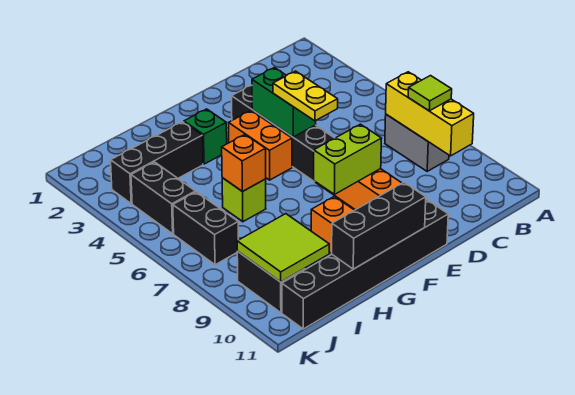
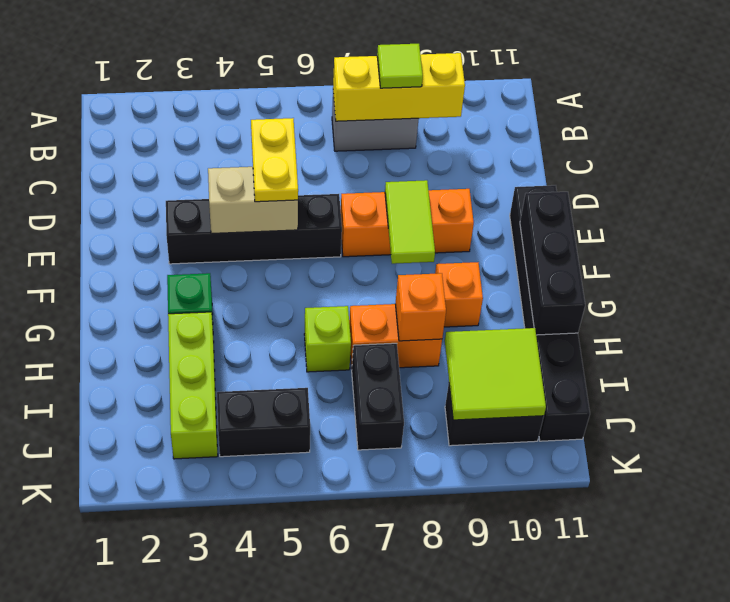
green brick E4:E5 level 2 -> tan brick E4:E5 level 2
yellow plate E5:E6 level 3 -> yellow plate D5:E5 level 3
lime brick E8:F8 level 2 -> lime tile E8:F8 level 2
orange brick F4:F5 level 1 -> orange brick H7:H8 level 1
black brick H3:J3 level 1 -> lime brick H3:J3 level 1
orange brick H6 level 2 -> orange brick H8 level 2
black brick J6:J7 level 1 -> black brick I7:J7 level 1

